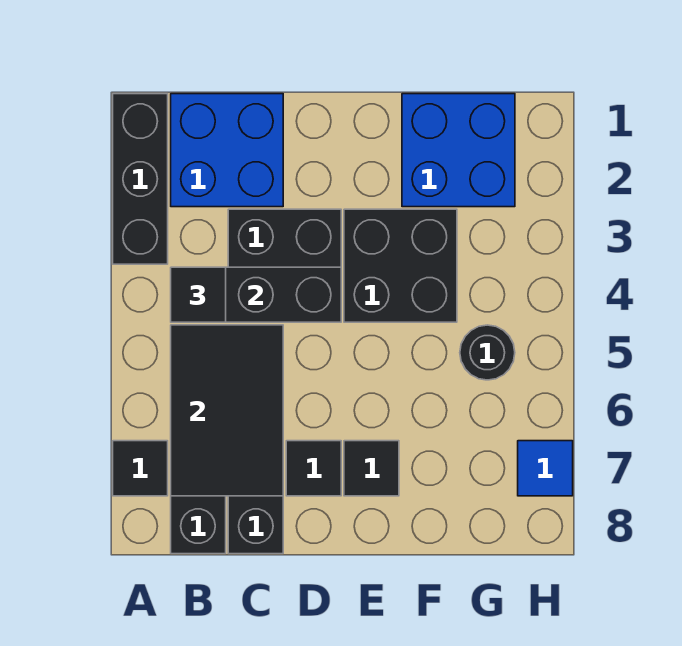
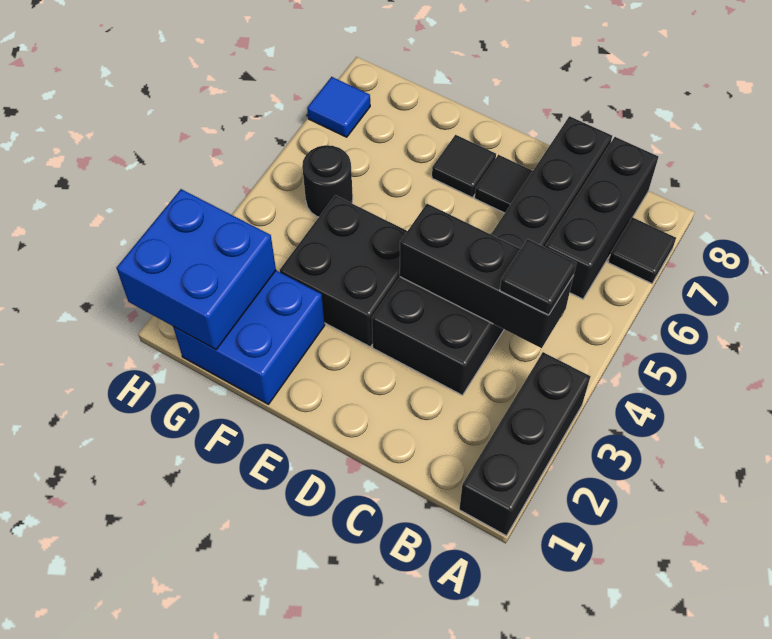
blue brick B1:C2 level 1 -> blue brick G1:H2 level 2
black tile B5:C7 level 2 -> none

